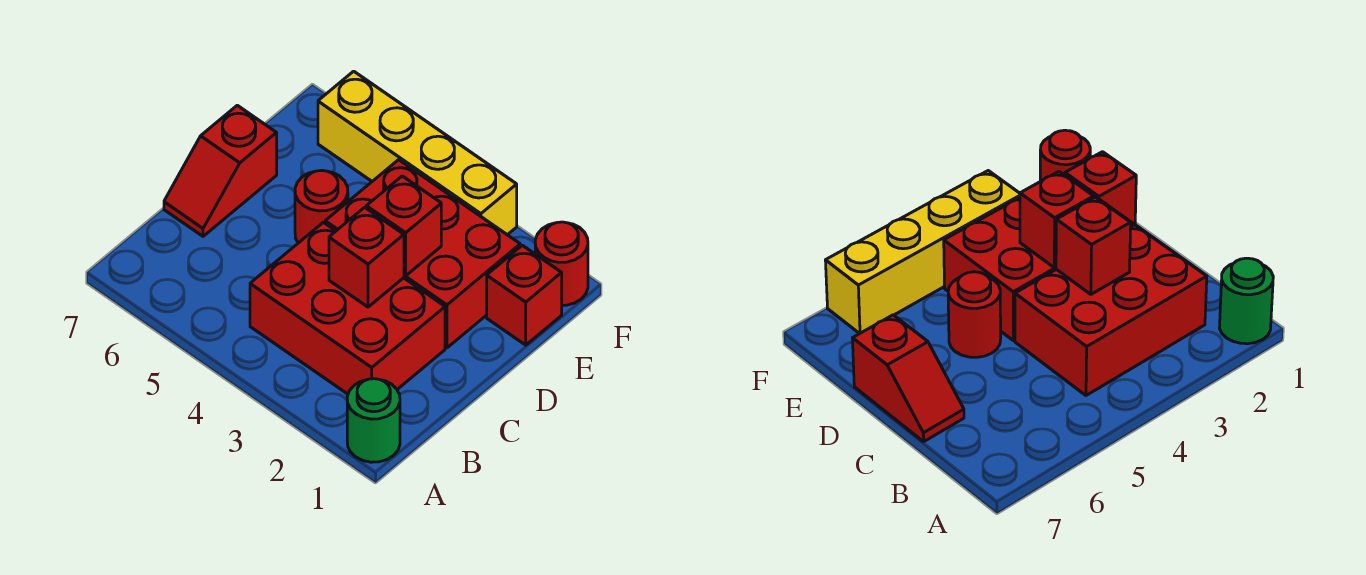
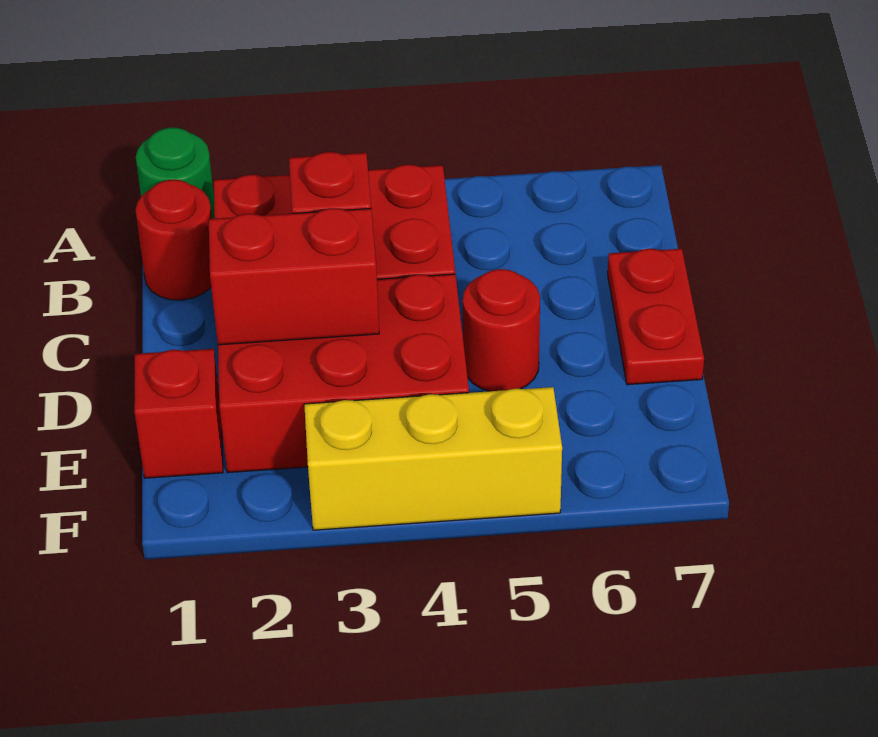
red slope C7:D7 level 1 top D -> red plate C7:D7 level 1
red brick D3 level 2 -> red brick D2:D3 level 2
red round brick F1 level 1 -> red round brick B1 level 1
yellow brick F3:F6 level 1 -> yellow brick F3:F5 level 1

